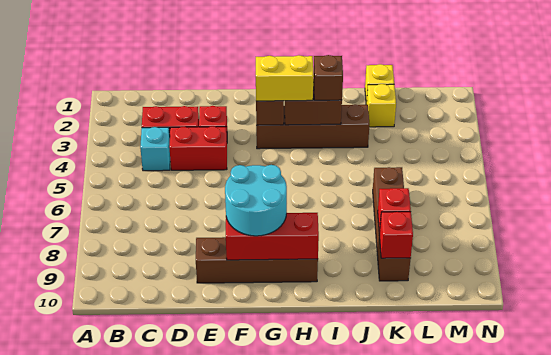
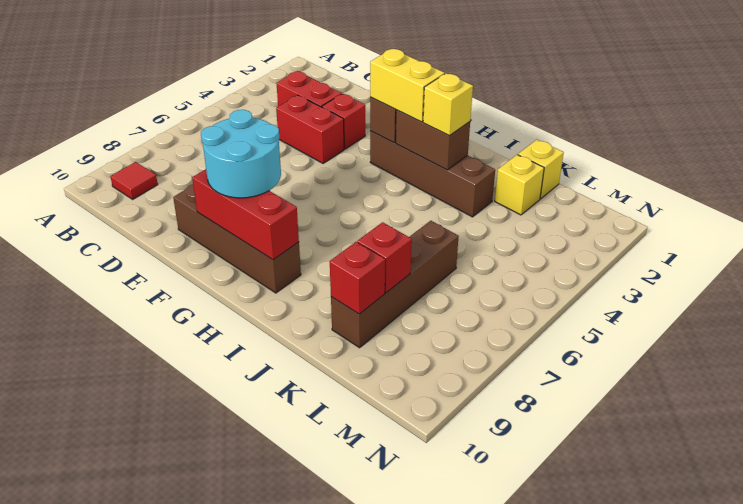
none -> red tile B9 level 1
cyan brick C4 level 1 -> none
brown brick I3 level 3 -> yellow brick I3 level 3

